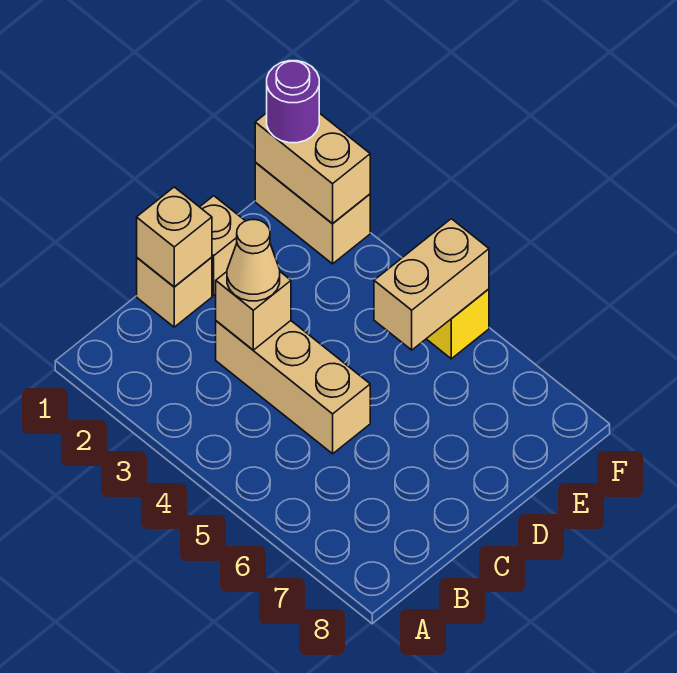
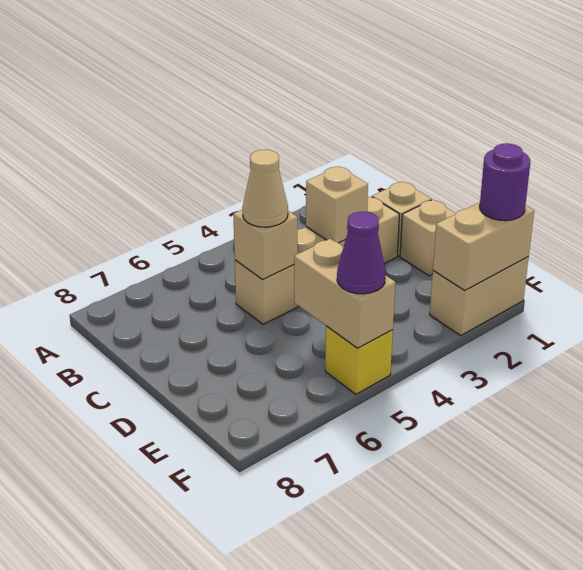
tan brick C1 level 2 -> tan brick C5 level 2
tan brick C3:C5 level 1 -> tan brick C2:C5 level 1
tan cone C3 level 3 -> tan cone C5 level 3
none -> purple cone F5 level 3

